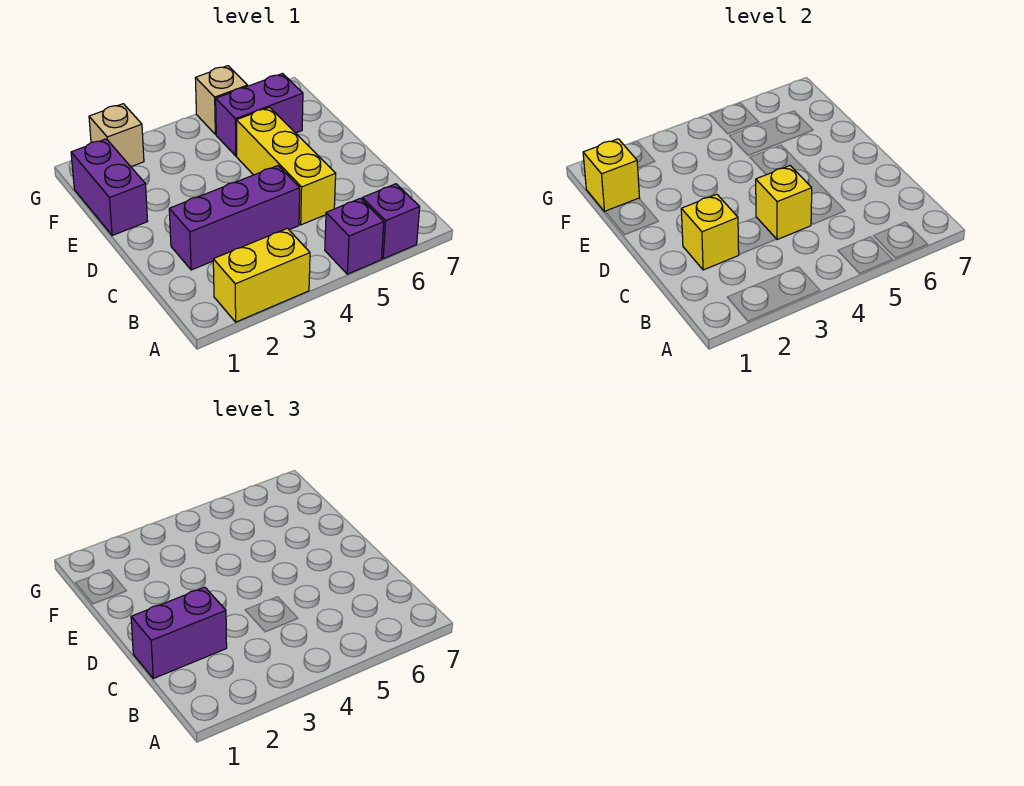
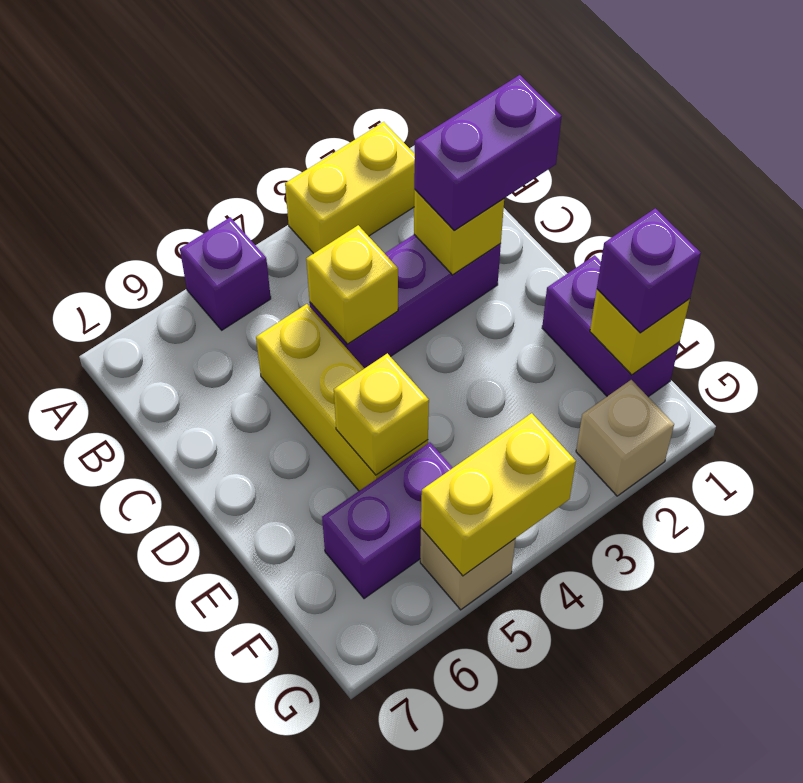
purple brick A6 level 1 -> purple brick F1 level 3
none -> yellow brick E5 level 2
none -> yellow brick G4:G5 level 2

